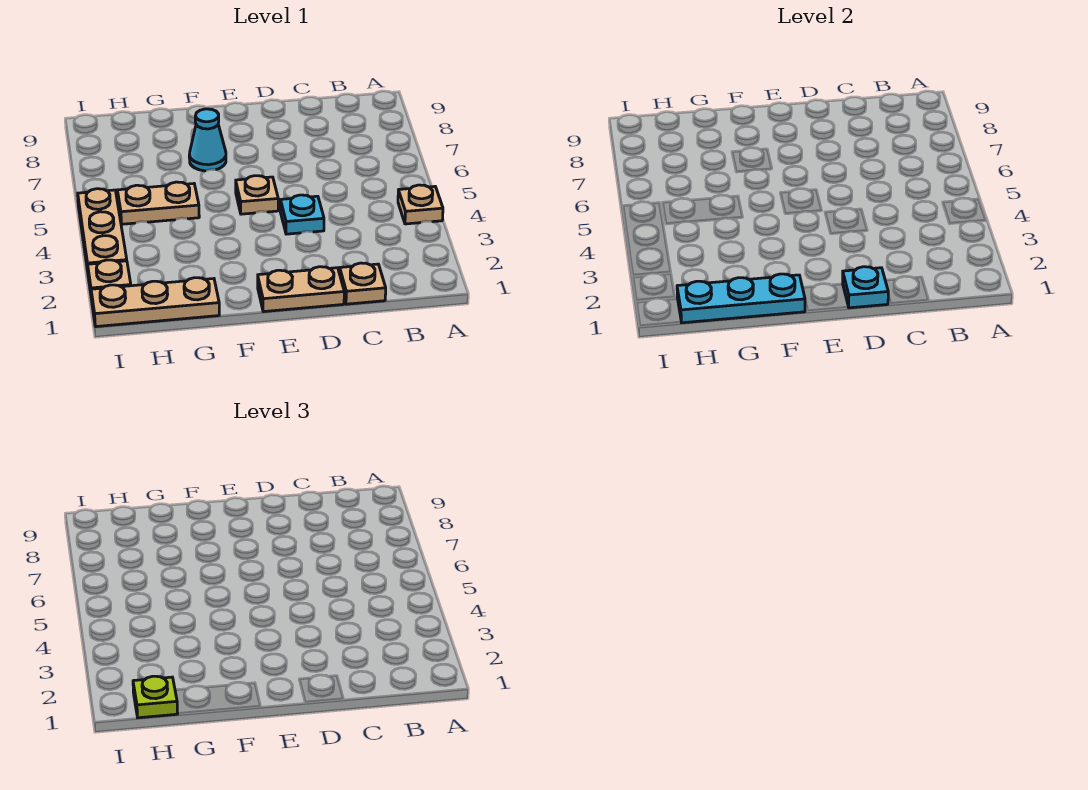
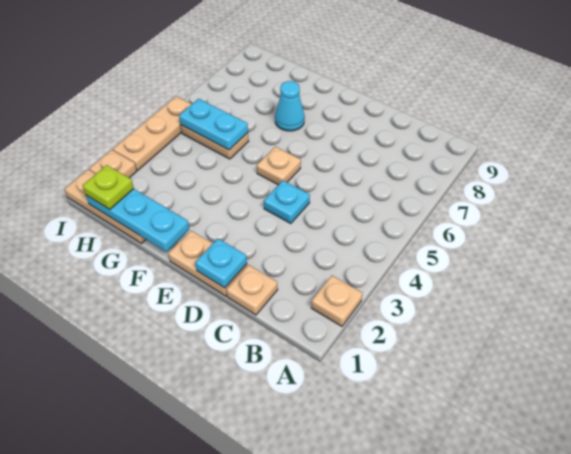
tan plate A4 level 1 -> tan plate A2 level 1
none -> cyan plate G5:H5 level 2

